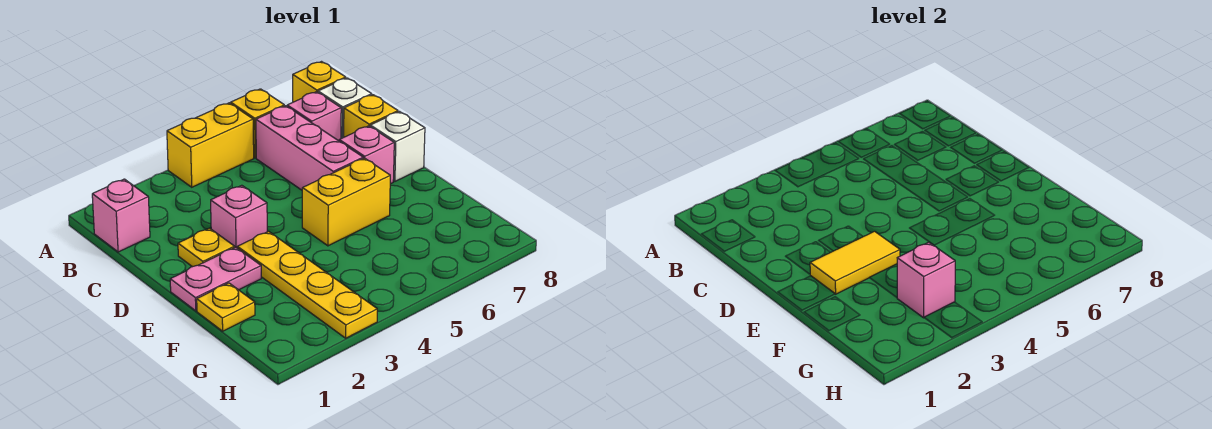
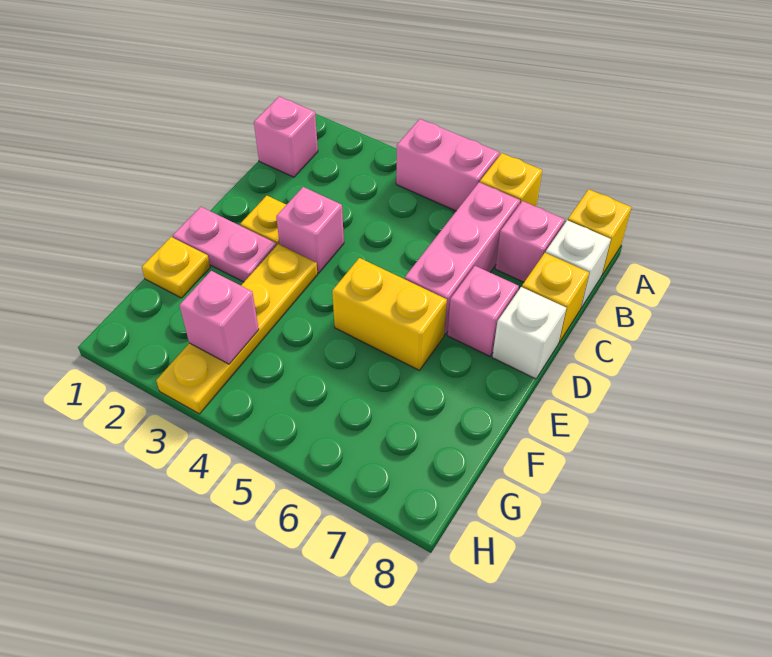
yellow brick A4:A5 level 1 -> pink brick A4:A5 level 1
yellow tile E2:E3 level 2 -> none

